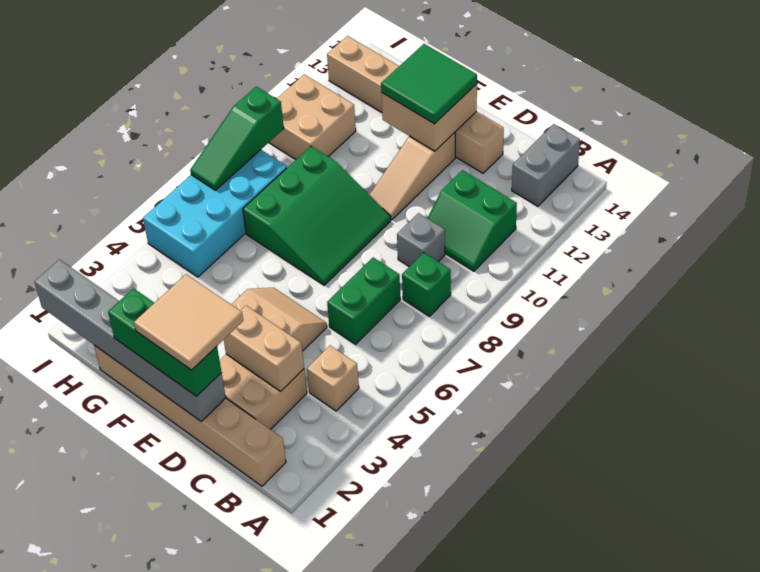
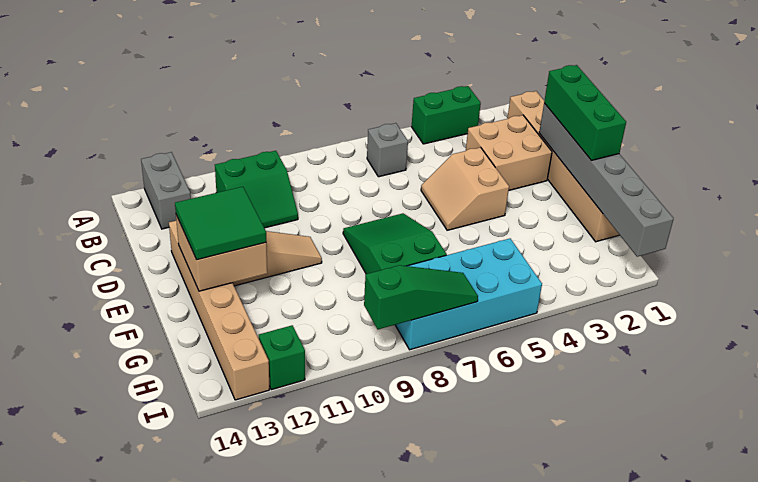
tan brick B4 level 1 -> none
green brick B8 level 1 -> green brick I12 level 1
green slope B10:C11 level 1 top 11 -> green slope B10:C11 level 1 top B
grey brick B13:B14 level 1 -> grey brick A13:B13 level 1
tan brick C3:D3 level 2 -> none
green brick C6:C7 level 1 -> green brick A3:A4 level 1
grey brick C9 level 1 -> grey brick B6 level 1
tan tile D1:E2 level 4 -> none
green slope E7:G9 level 1 top G -> green slope E7:G8 level 1 top G
tan brick H10:I11 level 1 -> none

